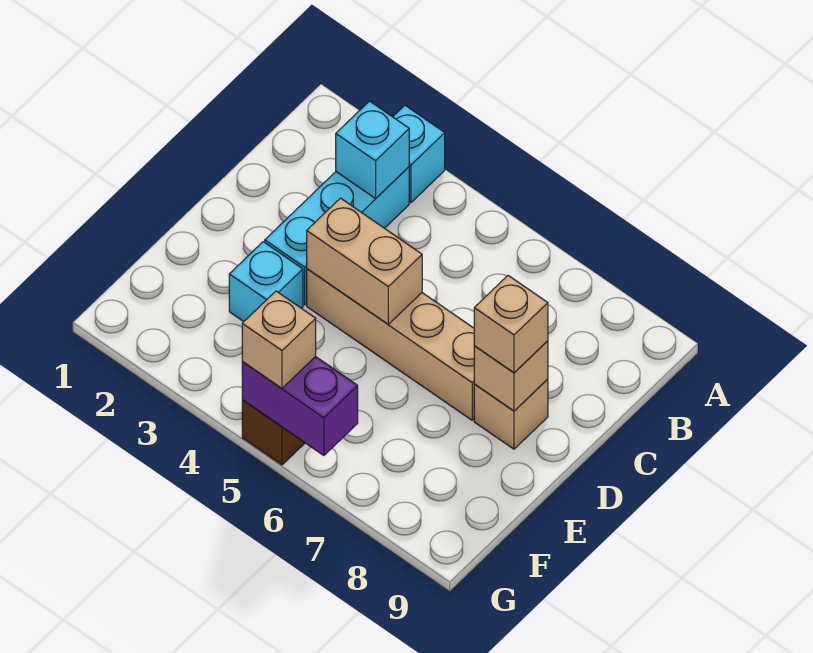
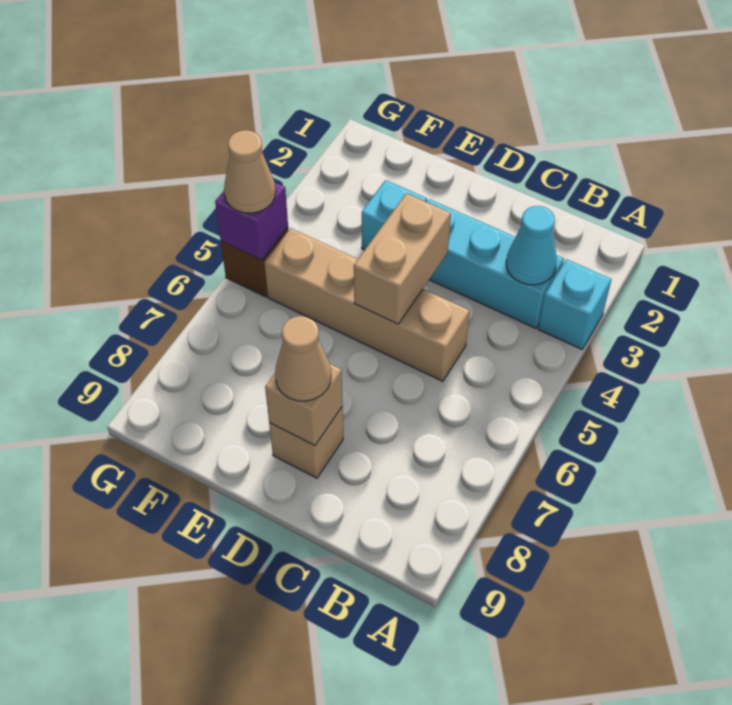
cyan brick B3 level 2 -> cyan cone B3 level 2
tan brick D4:D7 level 1 -> tan brick C5:F5 level 1
tan brick D8 level 3 -> tan cone D8 level 3
purple brick G5:G6 level 2 -> purple brick G5 level 2
tan brick G5 level 3 -> tan cone G5 level 3

